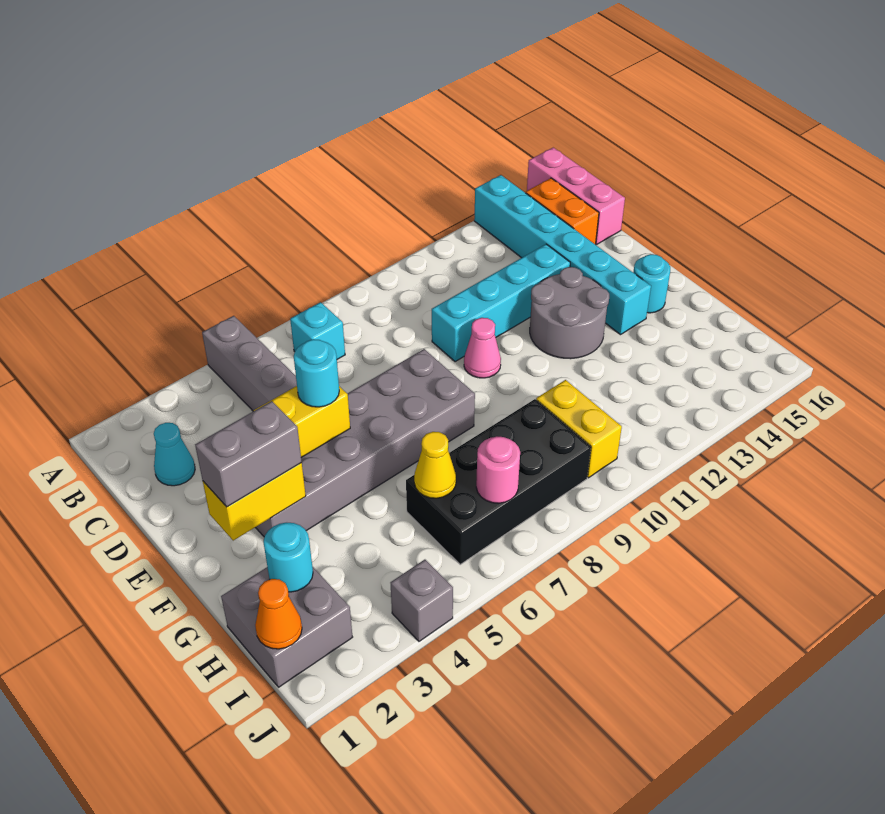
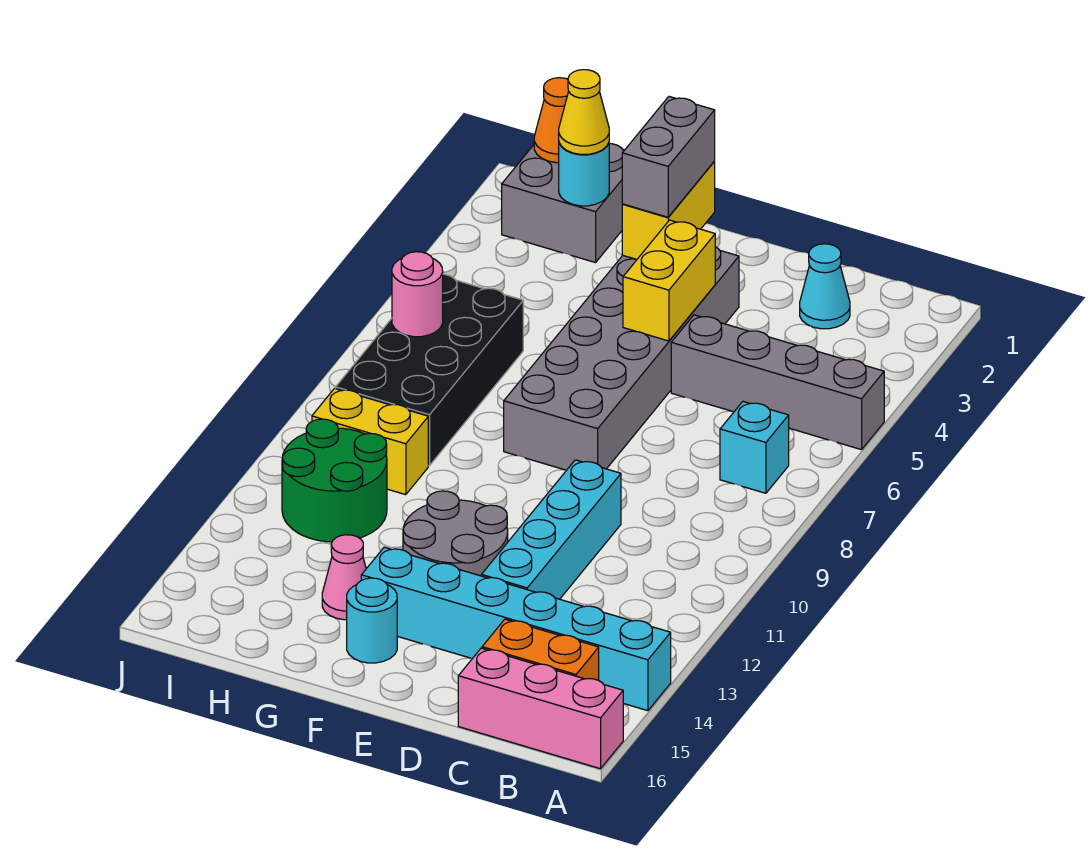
cyan round brick E5 level 3 -> none
pink cone E10 level 1 -> pink cone G14 level 1
yellow cone H6 level 2 -> yellow cone H2 level 3
none -> green round brick H11:I12 level 1
grey brick J4 level 1 -> none

